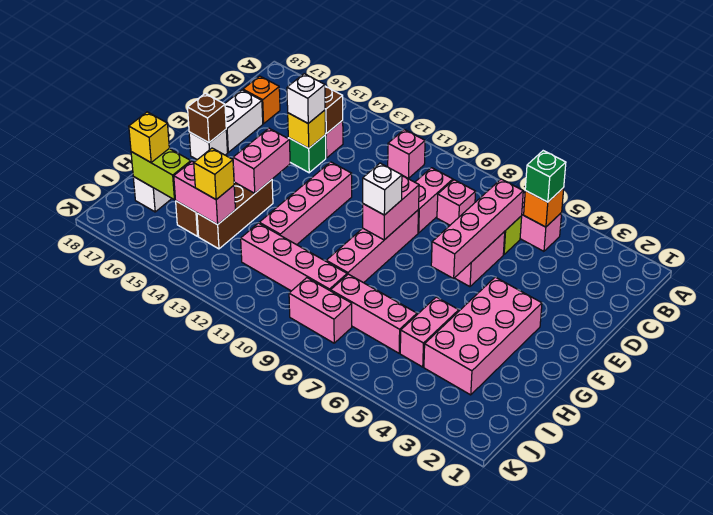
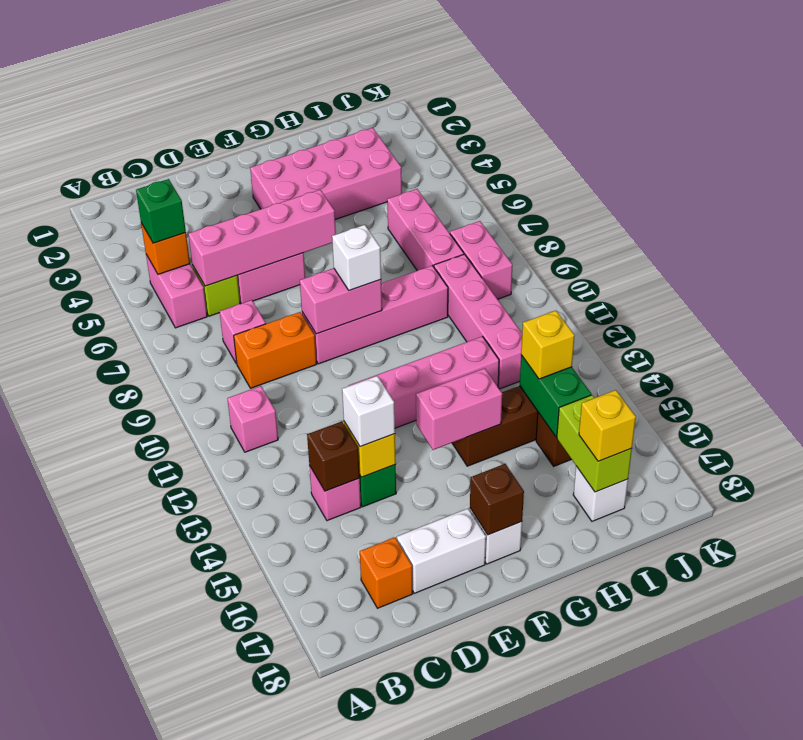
pink brick C9:D9 level 1 -> orange brick C9:D9 level 1
pink brick H5:I5 level 1 -> none
pink brick I14:I15 level 2 -> green brick I14:I15 level 2

